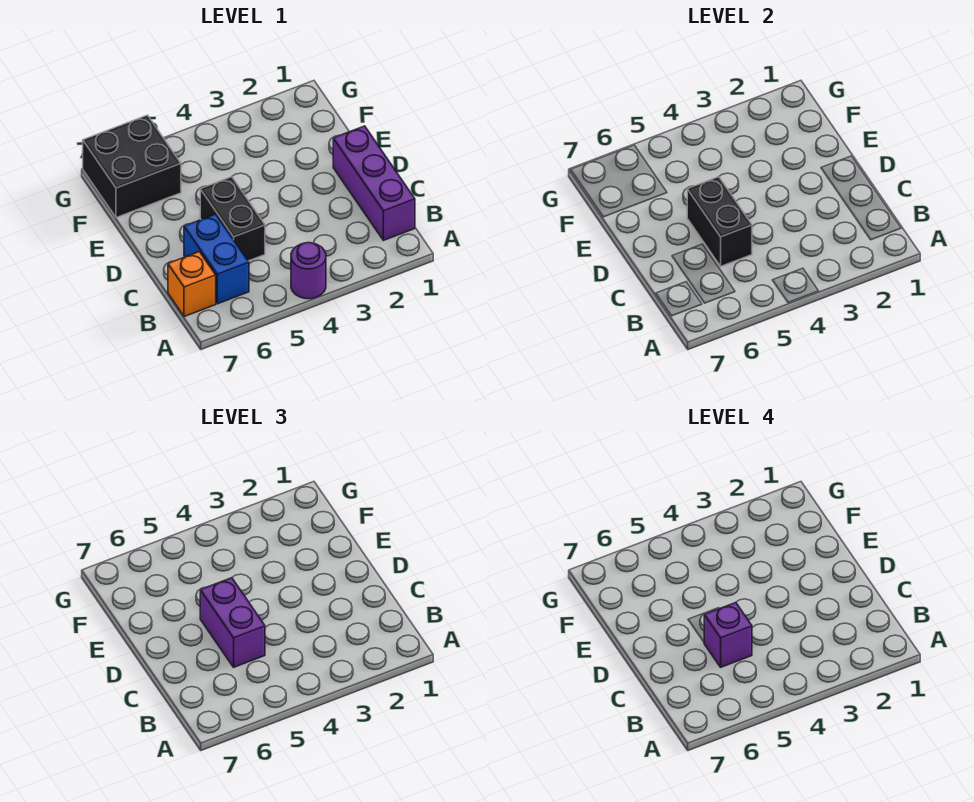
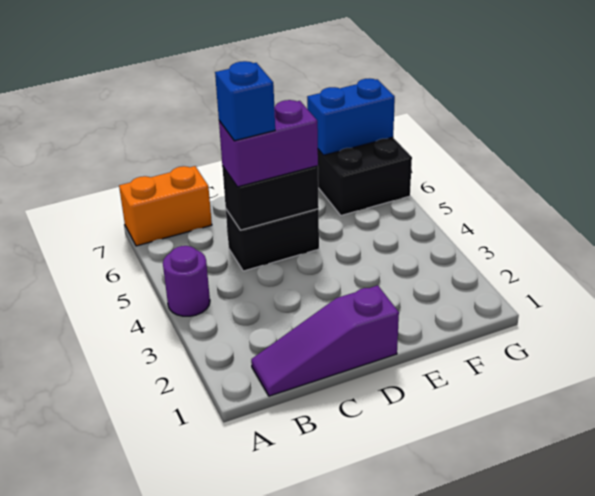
purple brick B1:D1 level 1 -> purple slope B1:D1 level 1 top D
blue brick B6:C6 level 1 -> blue brick F7:G7 level 2
orange brick B7 level 1 -> orange brick A7:B7 level 1
purple brick C5 level 4 -> blue brick C5 level 4

